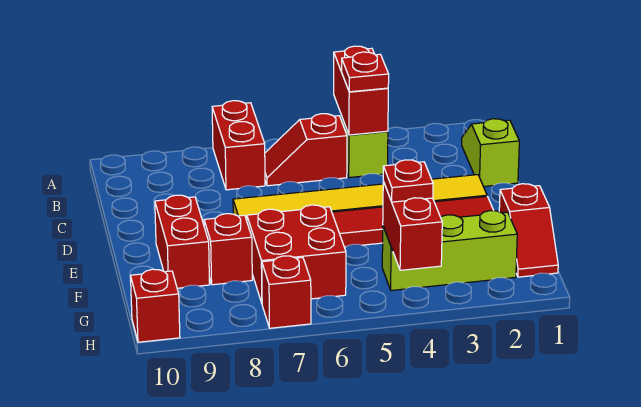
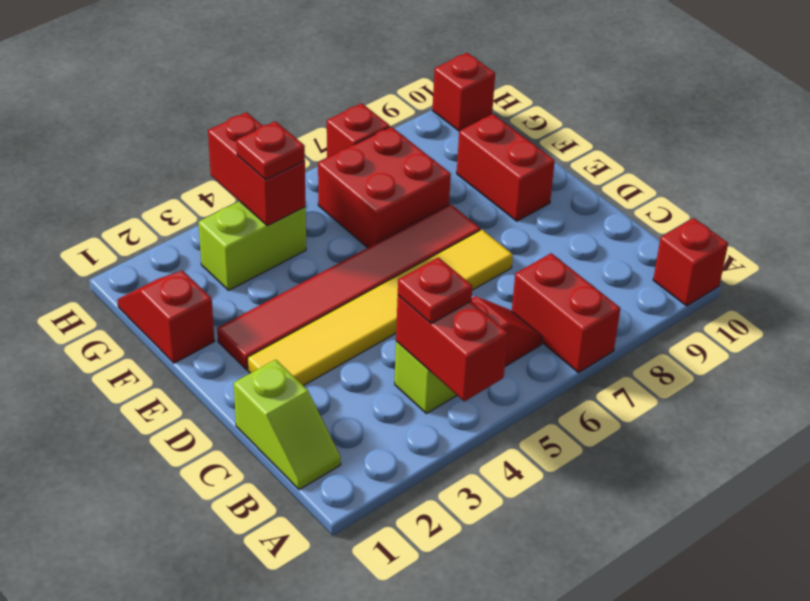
red brick F8 level 1 -> red brick A10 level 1
lime brick G2:G4 level 1 -> lime brick G3:G4 level 1

